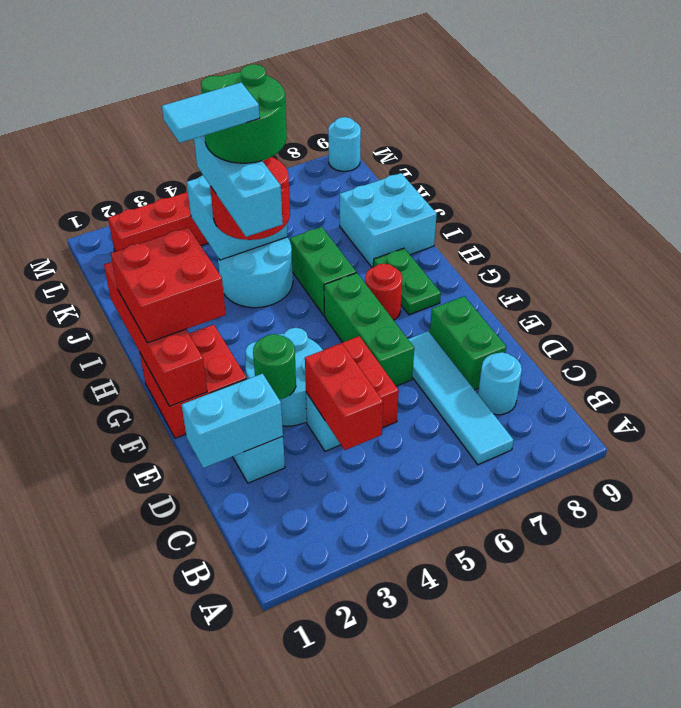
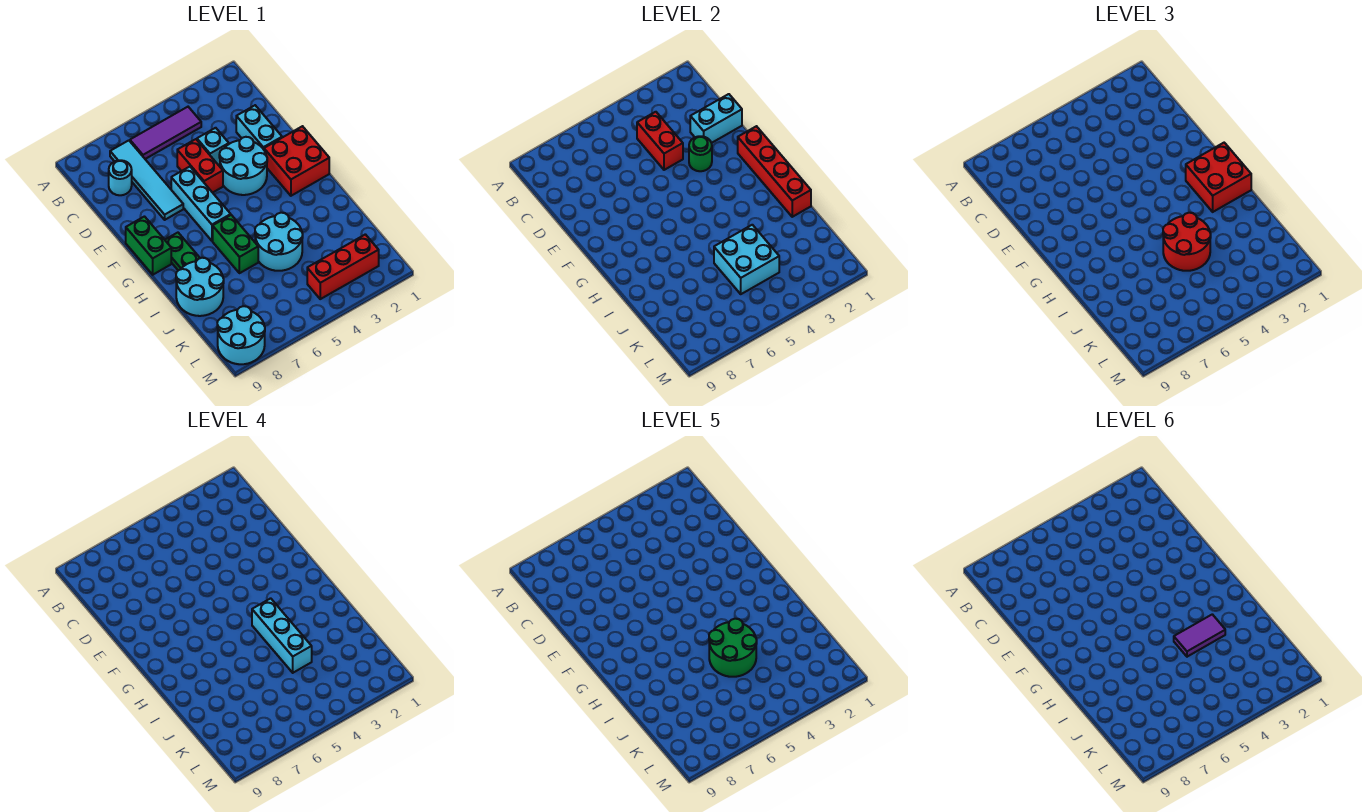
none -> purple tile B4:B6 level 1
green brick D8:E8 level 1 -> green brick F9:G9 level 1
green brick E6:G6 level 1 -> cyan brick E6:G6 level 1
red round brick G7 level 1 -> none
cyan tile I3:I4 level 6 -> purple tile I3:I4 level 6
cyan brick I8:J9 level 1 -> cyan round brick I8:J9 level 1
cyan round brick M9 level 1 -> cyan round brick L8:M9 level 1

